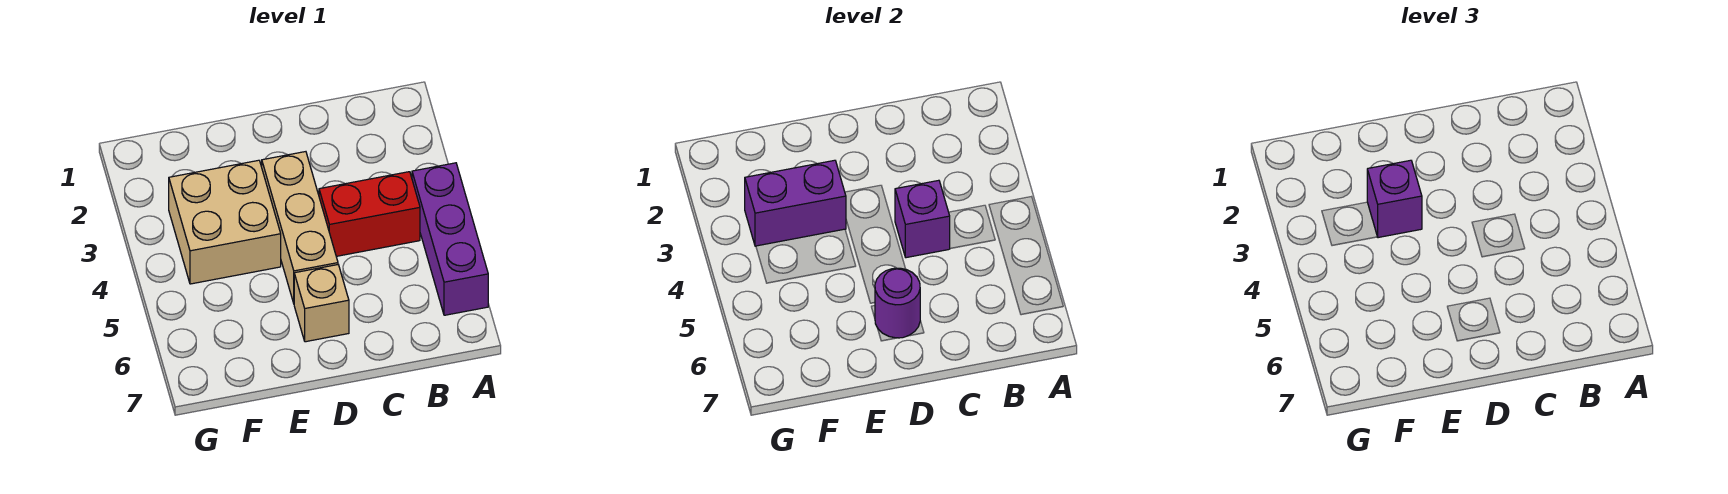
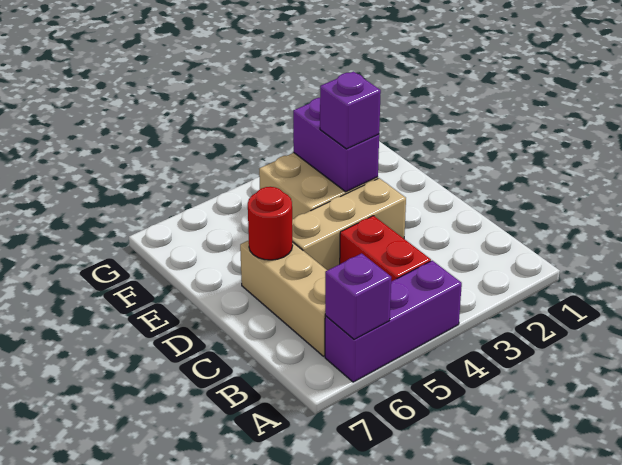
purple brick C4 level 2 -> purple brick A6 level 2
tan brick D6 level 1 -> tan brick B6:D6 level 1
purple round brick D6 level 2 -> red round brick D6 level 2

